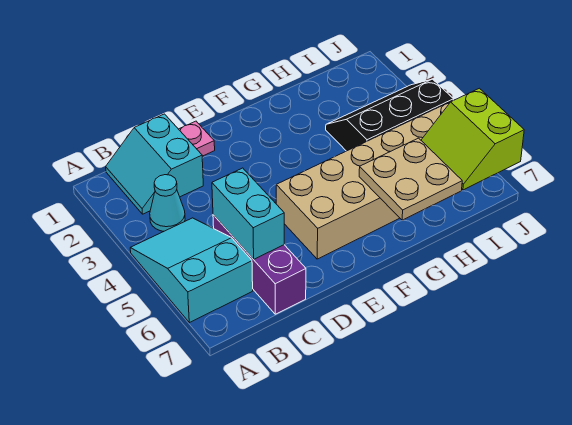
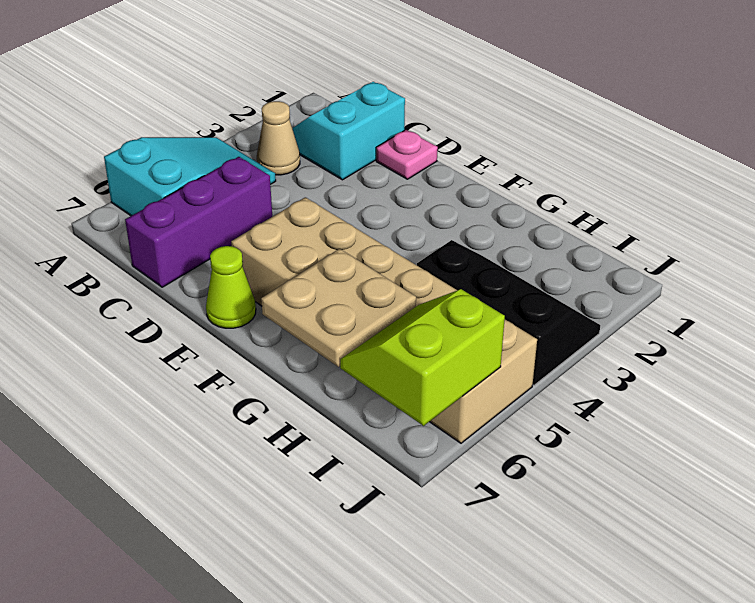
cyan cone B3 level 1 -> tan cone B3 level 1
cyan brick C5:C6 level 2 -> none
none -> lime cone E7 level 1

